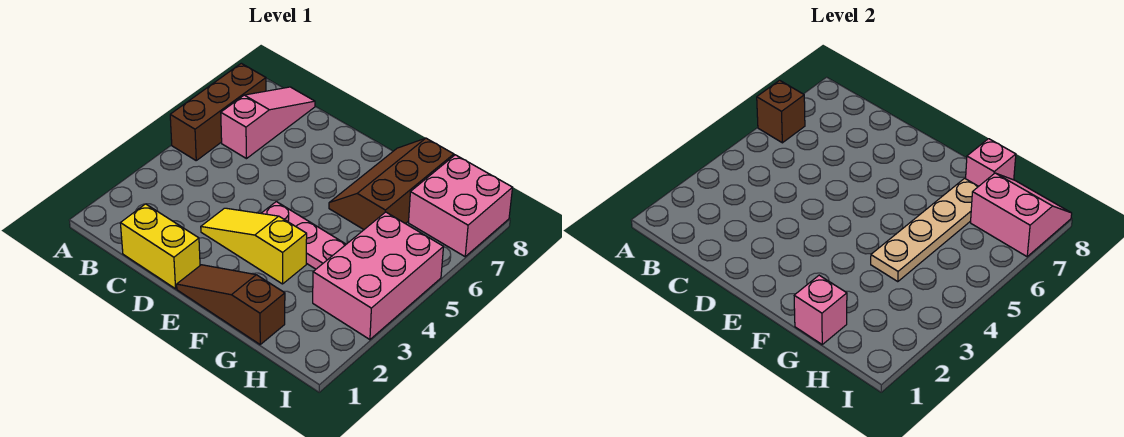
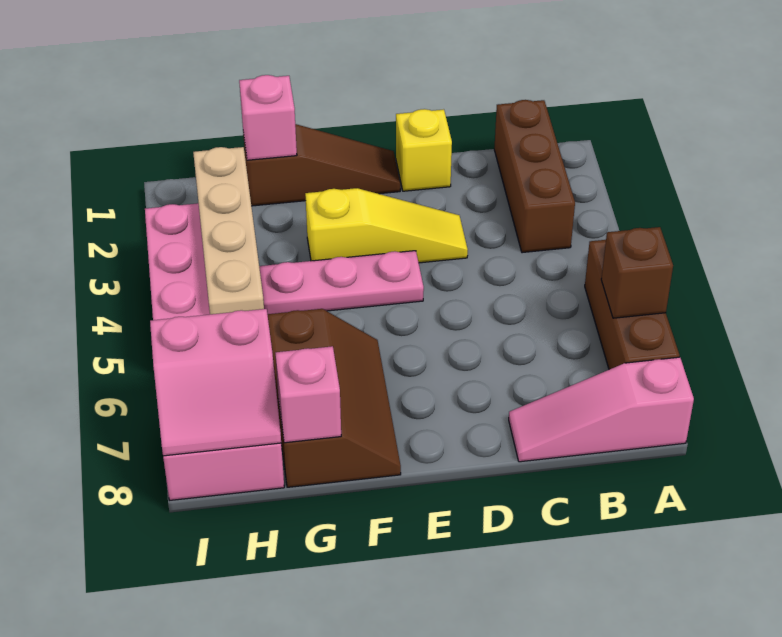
none -> brown brick B1:B3 level 1
pink slope B6:B8 level 1 top 6 -> pink slope A8:C8 level 1 top A
yellow brick C1:D1 level 1 -> yellow brick D1 level 1
tan plate G4:G7 level 2 -> tan plate H2:H5 level 2

